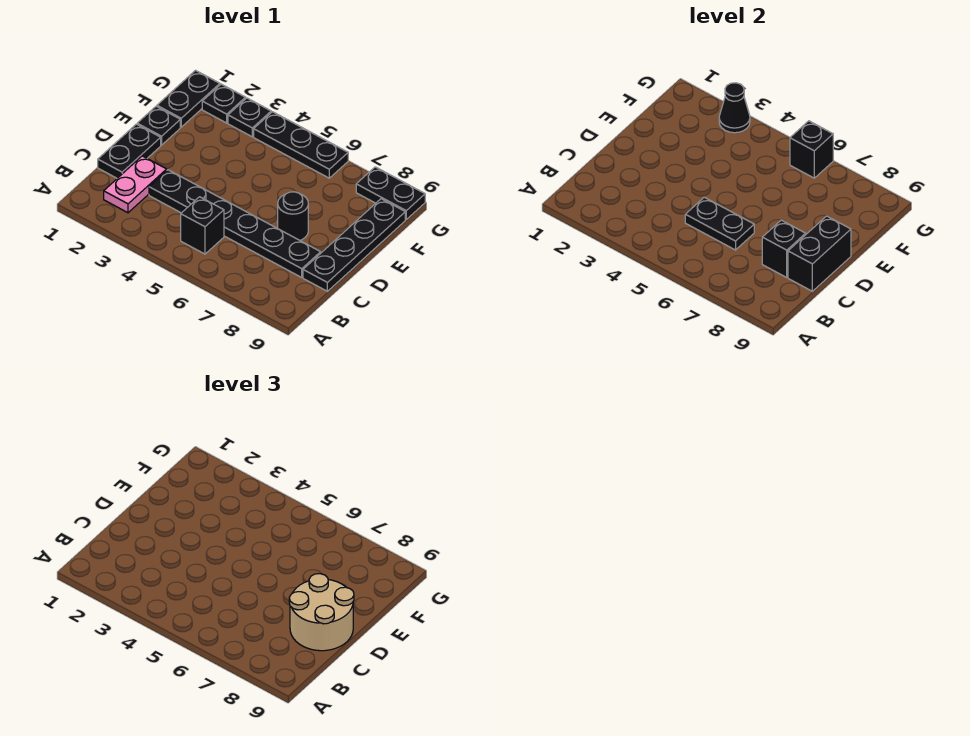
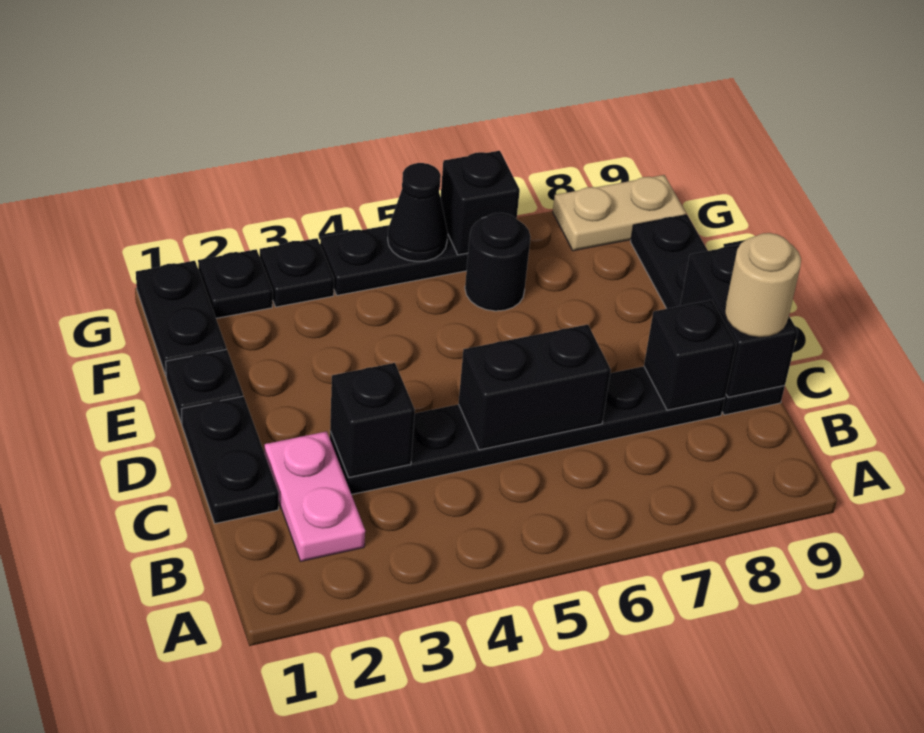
black brick B5 level 1 -> black brick C3 level 2
black plate C5:C6 level 2 -> black brick C5:C6 level 2
tan round brick C8:D9 level 3 -> tan round brick C9 level 3
black round brick D7 level 1 -> black round brick F6 level 1
black cone G3 level 2 -> black cone G5 level 2
black plate G8:G9 level 1 -> tan plate G8:G9 level 1

